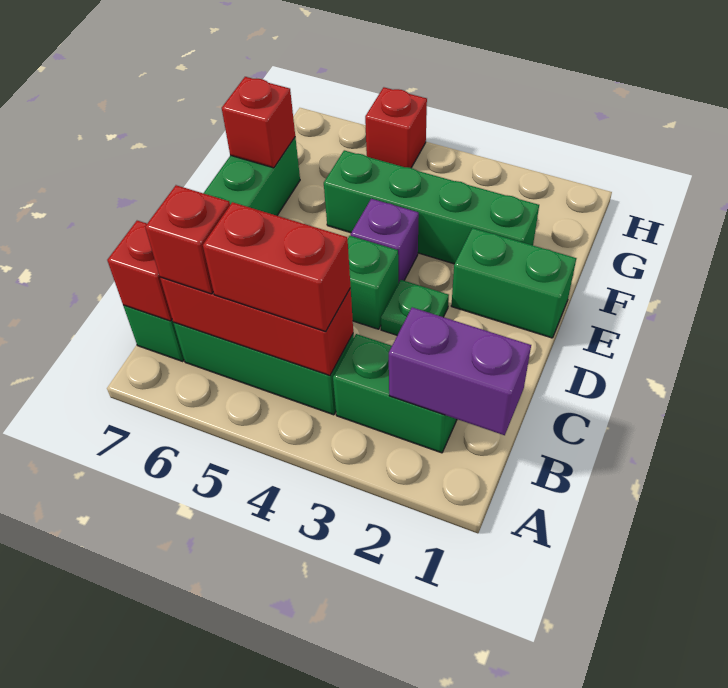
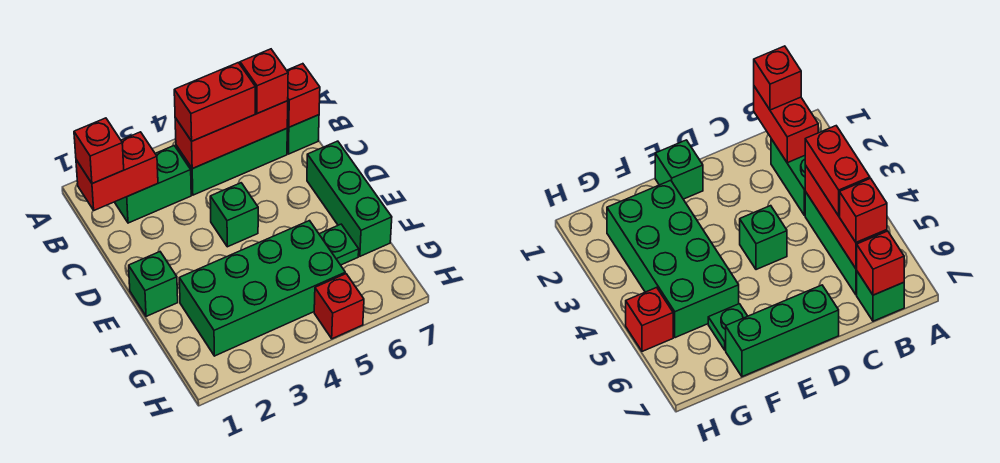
purple brick B1:B2 level 2 -> red brick B1:B2 level 2
green plate D3 level 1 -> green plate F6 level 1
green brick E1:E2 level 1 -> green brick E1 level 1
purple brick E4 level 1 -> none
green brick F2:F5 level 1 -> green brick F2:G5 level 1
red brick F7 level 2 -> red brick B1 level 3

